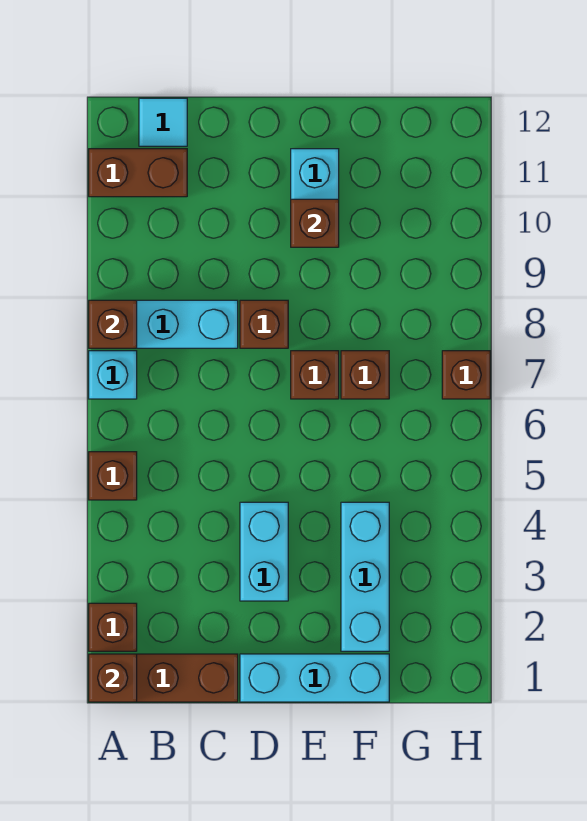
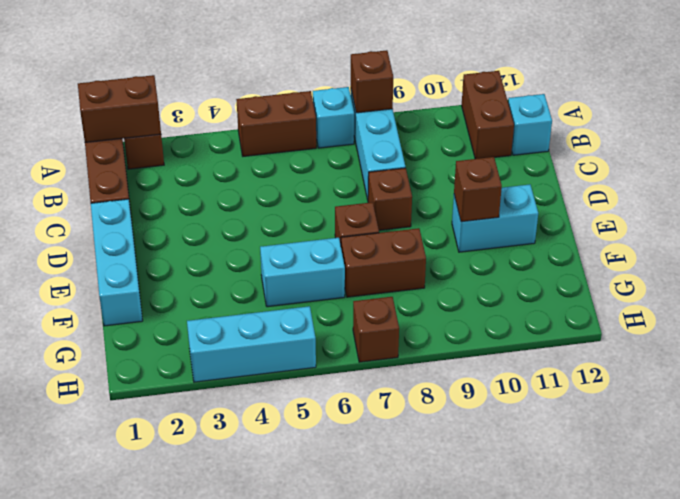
brown brick A1 level 2 -> brown brick A1:A2 level 2
brown brick A5 level 1 -> brown brick A5:A6 level 1
cyan tile B12 level 1 -> cyan brick B12 level 1
cyan brick D3:D4 level 1 -> cyan brick F5:F6 level 1
cyan brick F2:F4 level 1 -> cyan brick H3:H5 level 1
brown brick F7 level 1 -> brown brick F7:F8 level 1

